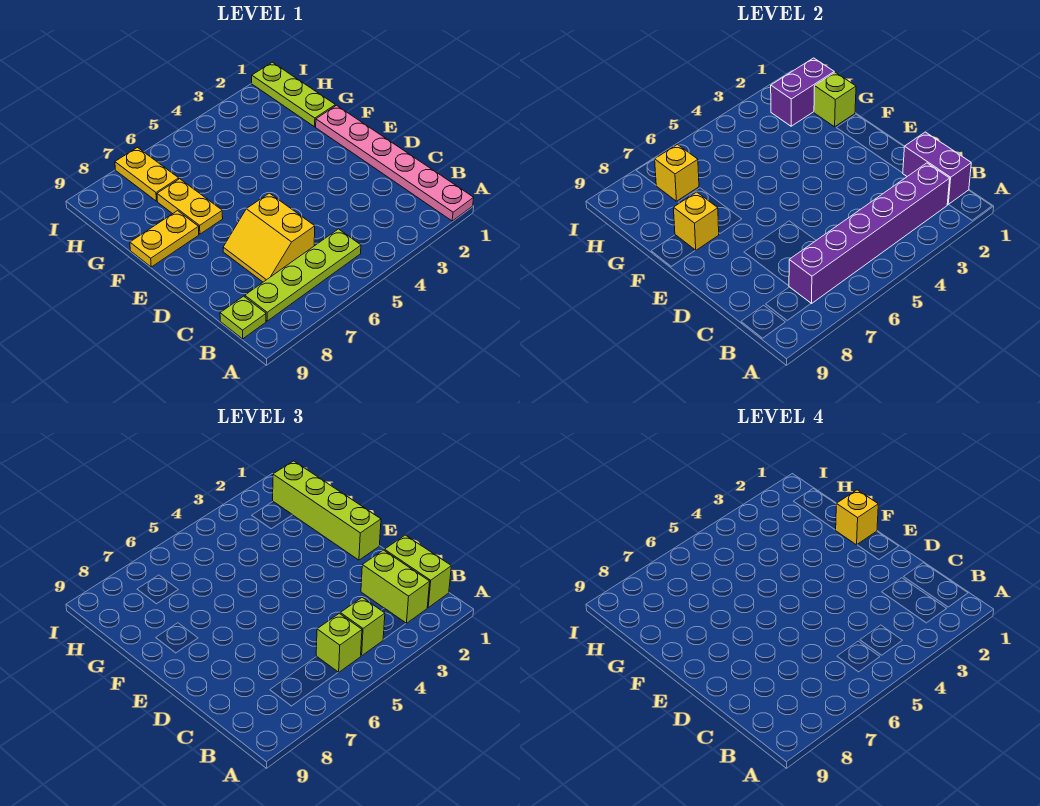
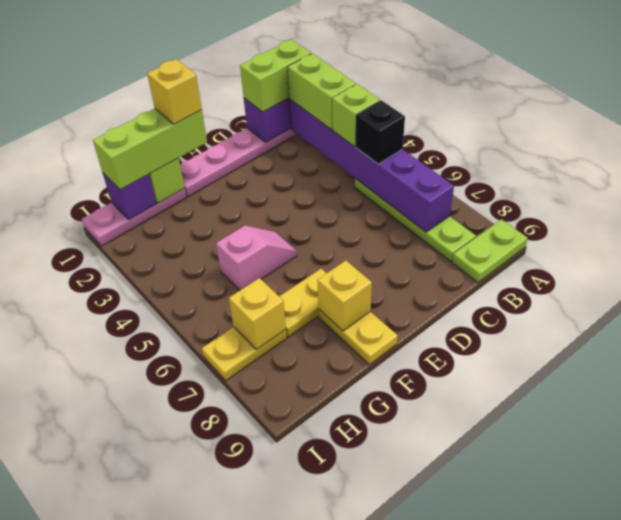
lime brick B2:C2 level 3 -> lime brick B2:B3 level 3
lime brick B5 level 3 -> black brick B5 level 3
lime plate B9 level 1 -> lime plate A9:B9 level 1
yellow slope C6:D7 level 1 top 6 -> none
lime brick E1:H1 level 3 -> lime brick F1:H1 level 3
none -> pink slope F5:G5 level 1 top G
lime plate G1:I1 level 1 -> pink plate G1:I1 level 1
purple brick H1:H2 level 2 -> purple brick H1 level 2

